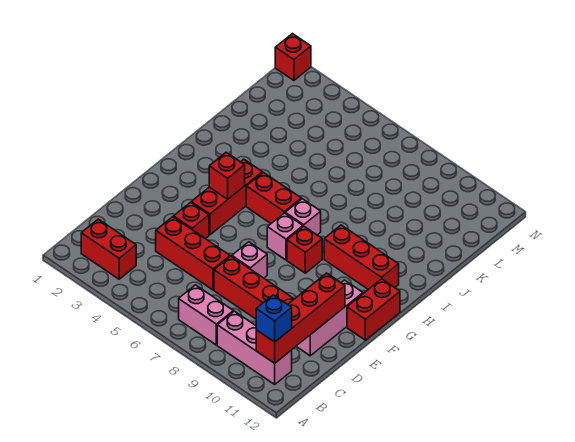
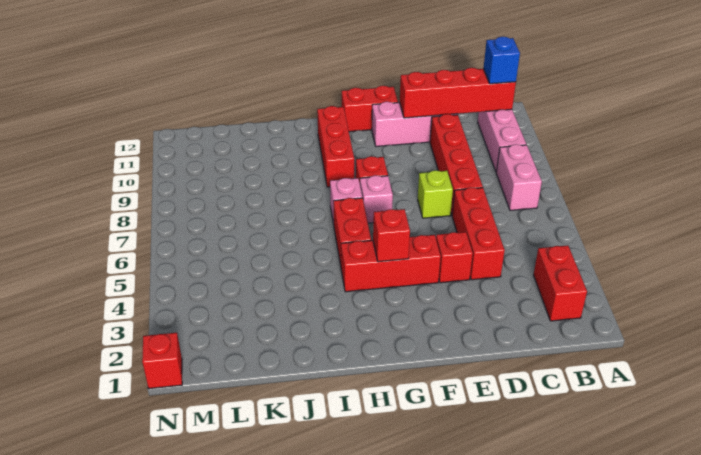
pink brick E7 level 1 -> lime brick E7 level 1

